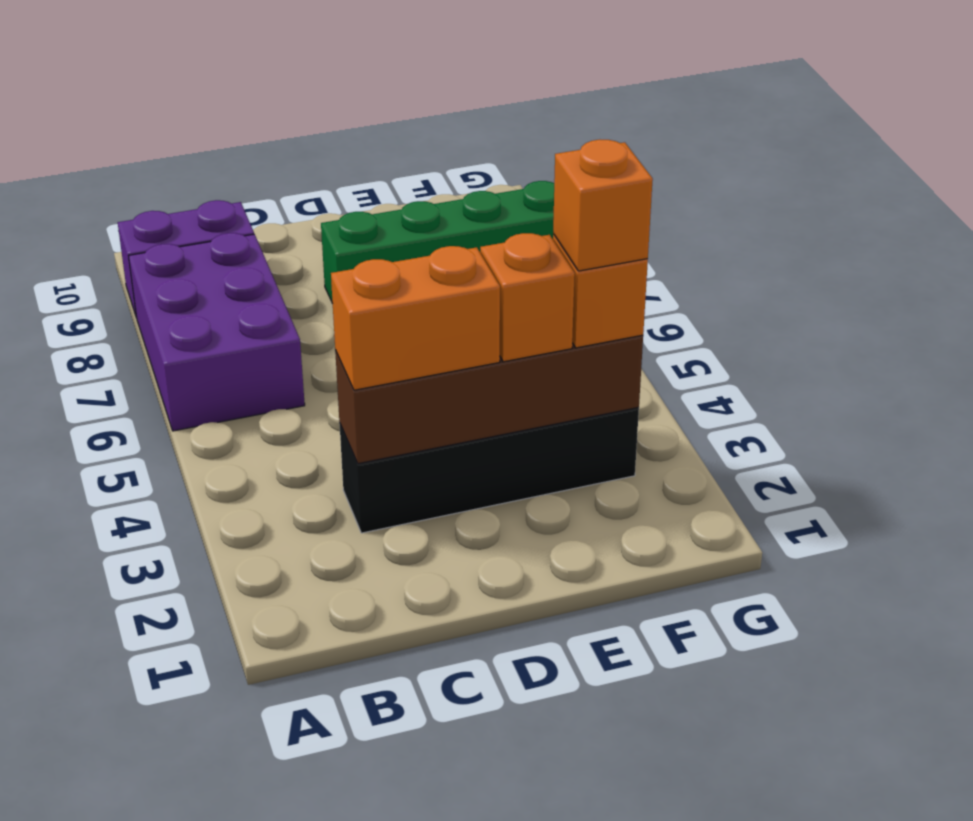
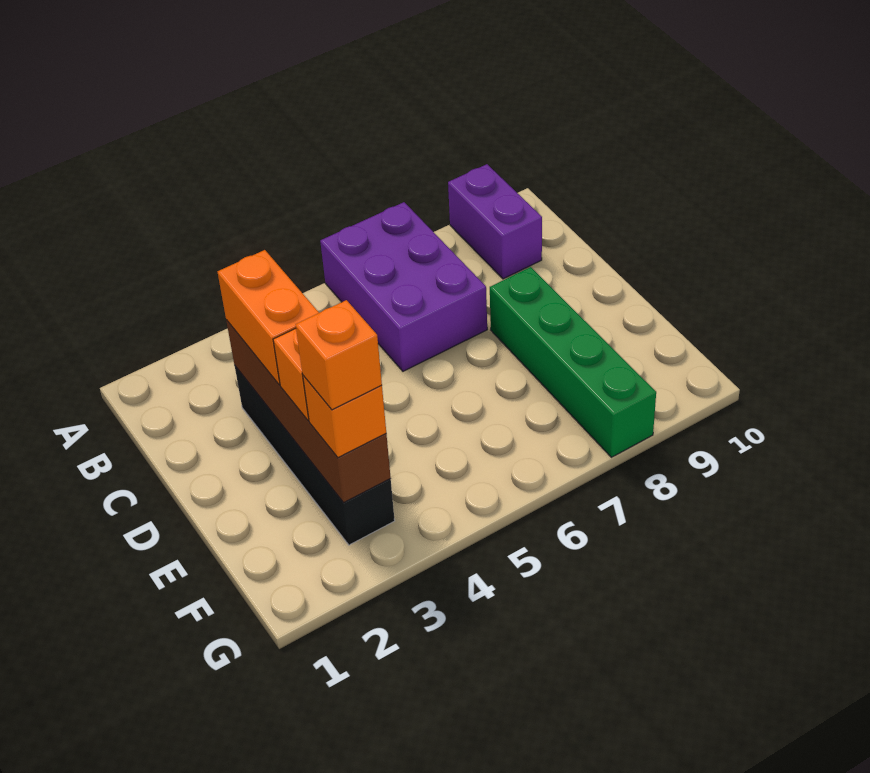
purple brick A6:B8 level 1 -> purple brick A6:C7 level 1

